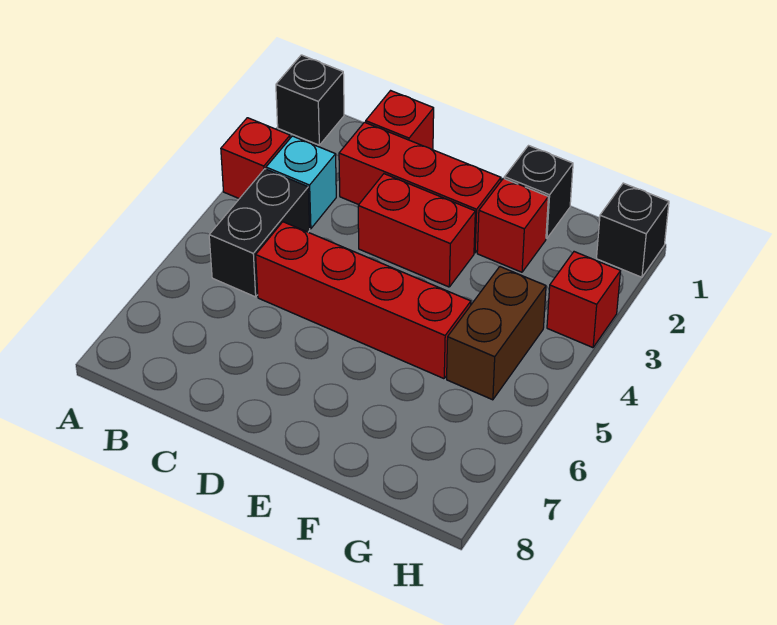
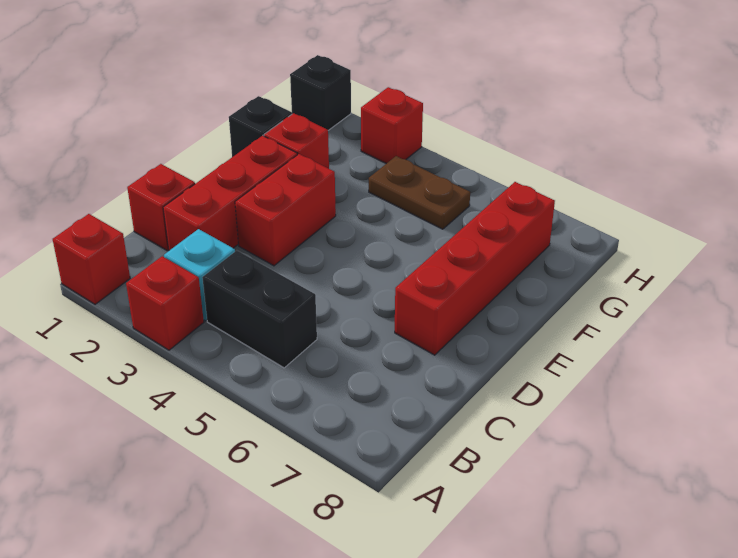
black brick A1 level 1 -> red brick A1 level 1
red brick C5:F5 level 1 -> red brick D7:G7 level 1
brown brick G4:G5 level 1 -> brown plate G4:G5 level 1

